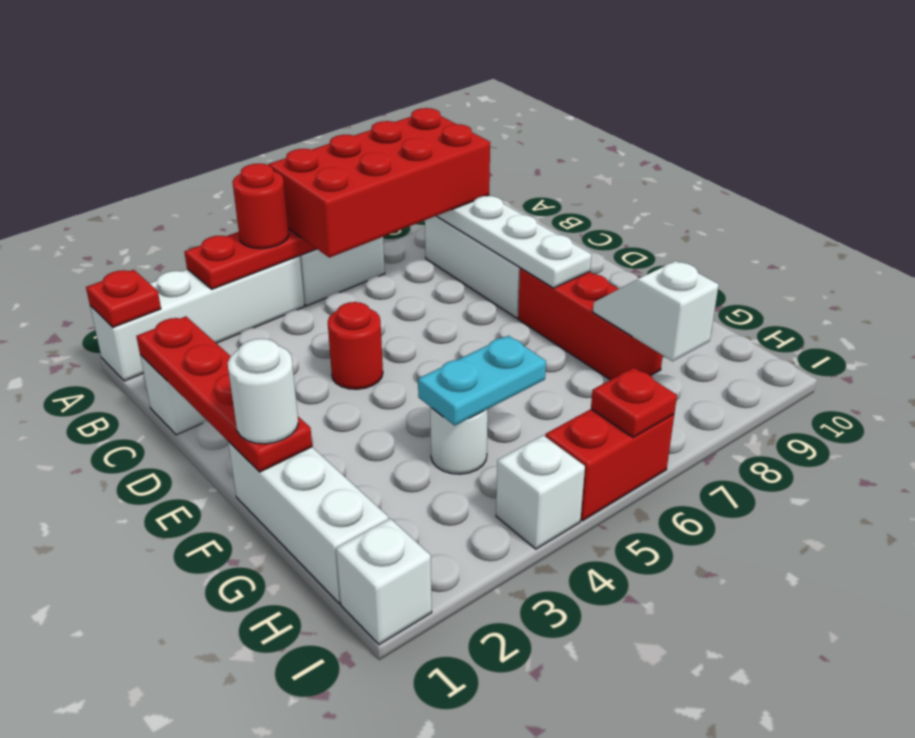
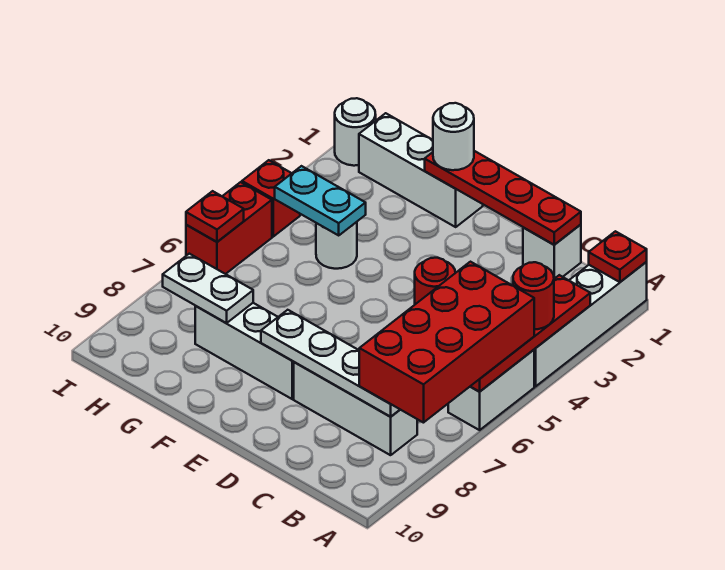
red brick E8:G8 level 1 -> white brick E8:G8 level 1
cyan plate G4:G5 level 2 -> cyan plate G4:H4 level 2
white slope G8:H8 level 2 top H -> white plate G8:H8 level 2
white brick I1 level 1 -> white round brick I1 level 1
white brick I4 level 1 -> red brick I4 level 1

